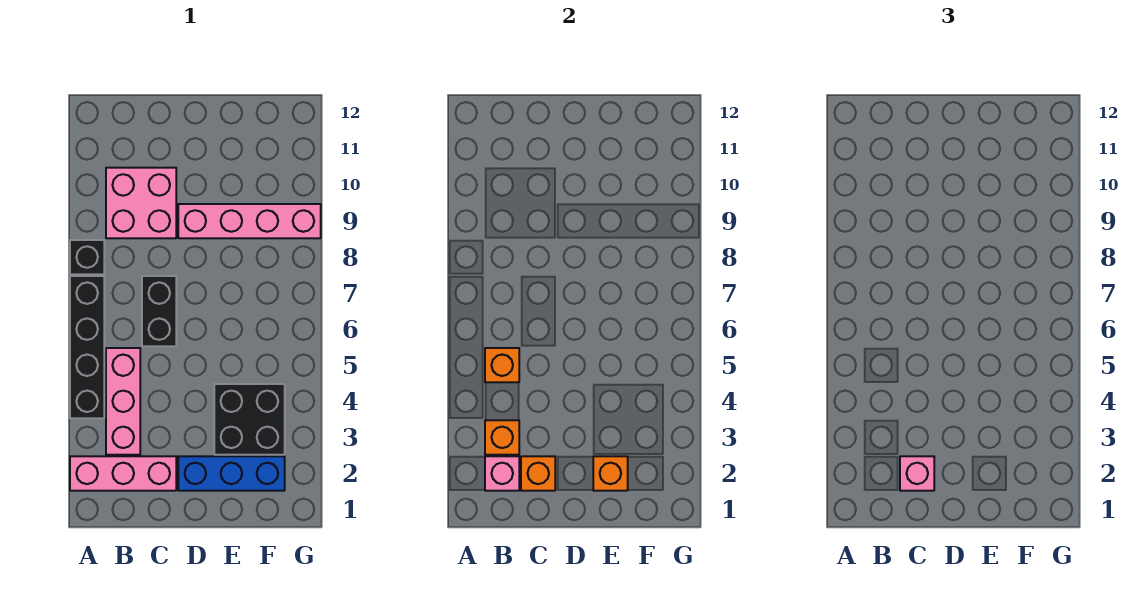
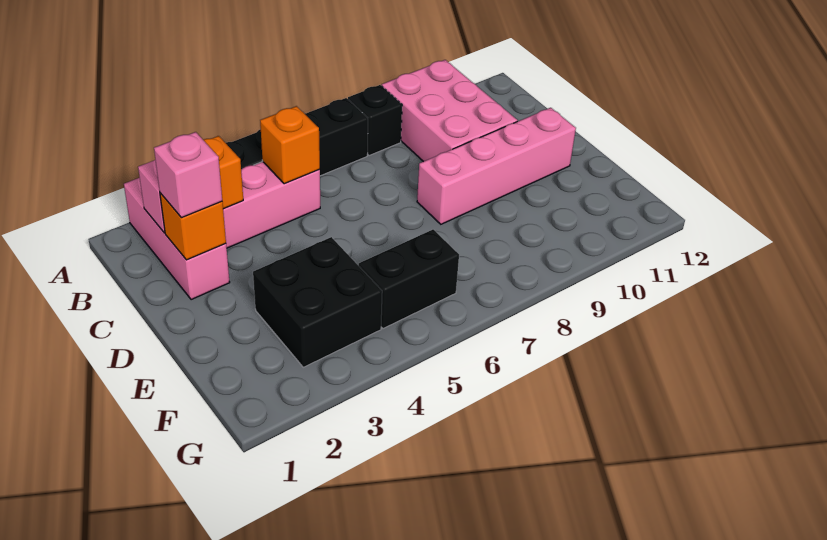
pink brick B9:C10 level 1 -> pink brick A9:C10 level 1
black brick C6:C7 level 1 -> black brick F5:F6 level 1
blue brick D2:F2 level 1 -> none
pink brick D9:G9 level 1 -> pink brick D8:D11 level 1
orange brick E2 level 2 -> none

